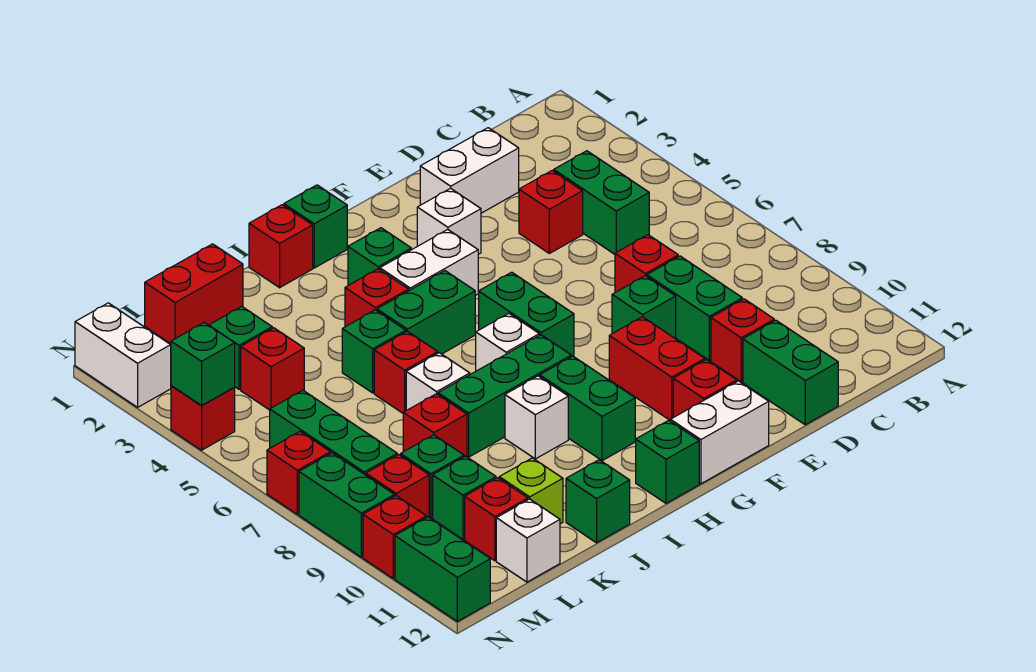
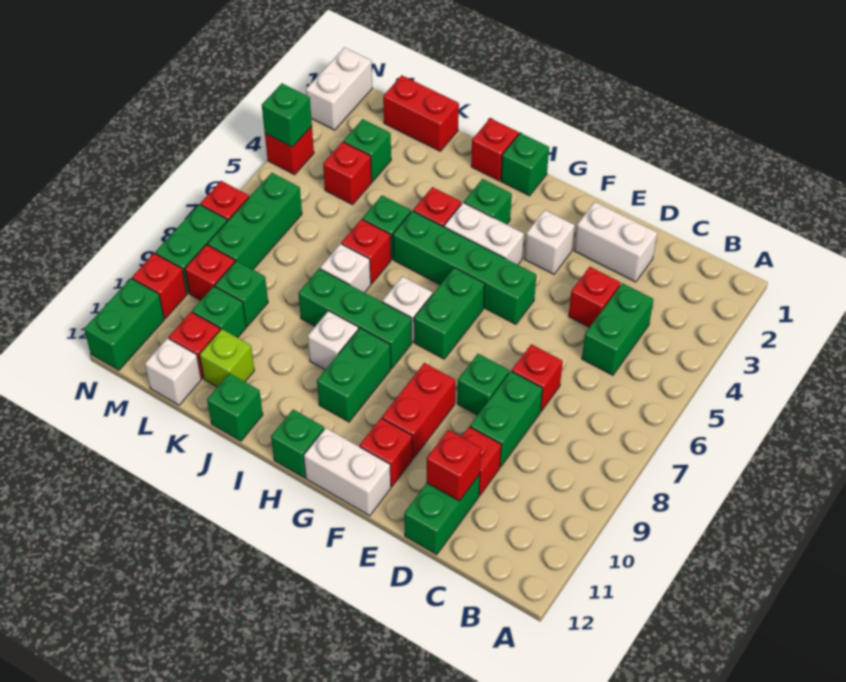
green brick H5:I5 level 1 -> green brick F5:I5 level 1
red brick K8 level 1 -> red brick D11 level 2

